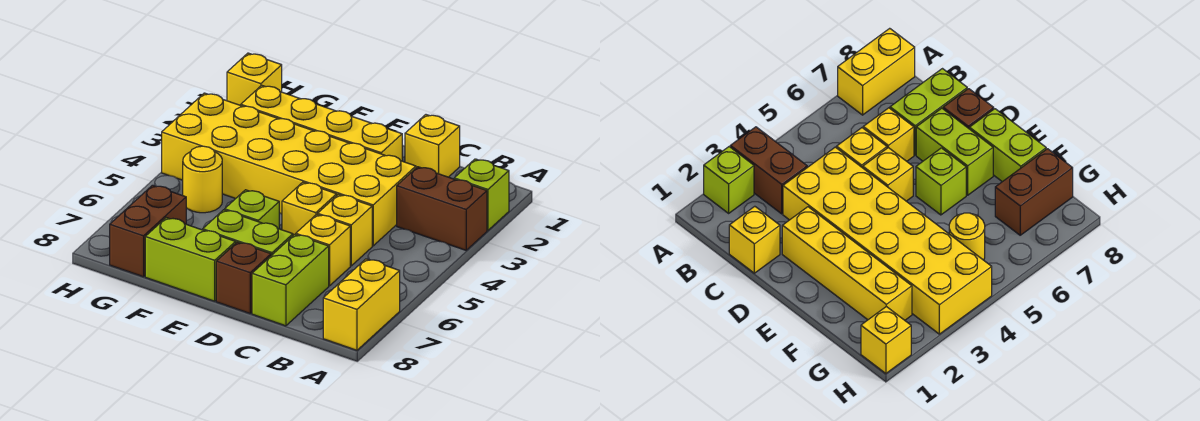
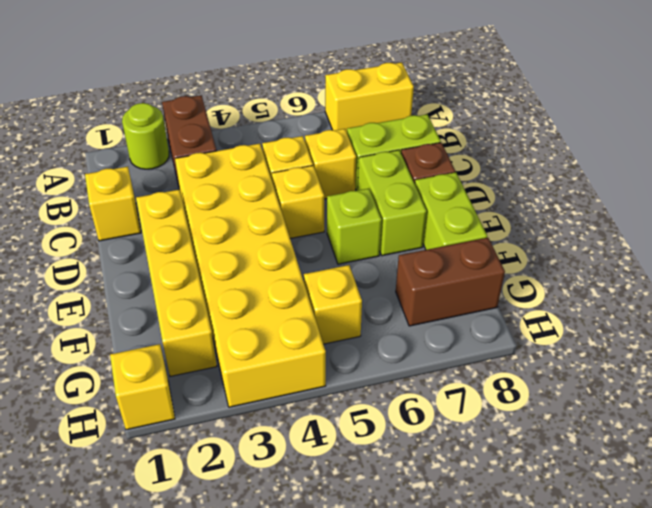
lime brick A2 level 1 -> lime round brick A2 level 1
yellow round brick G5 level 1 -> yellow brick G5 level 1

